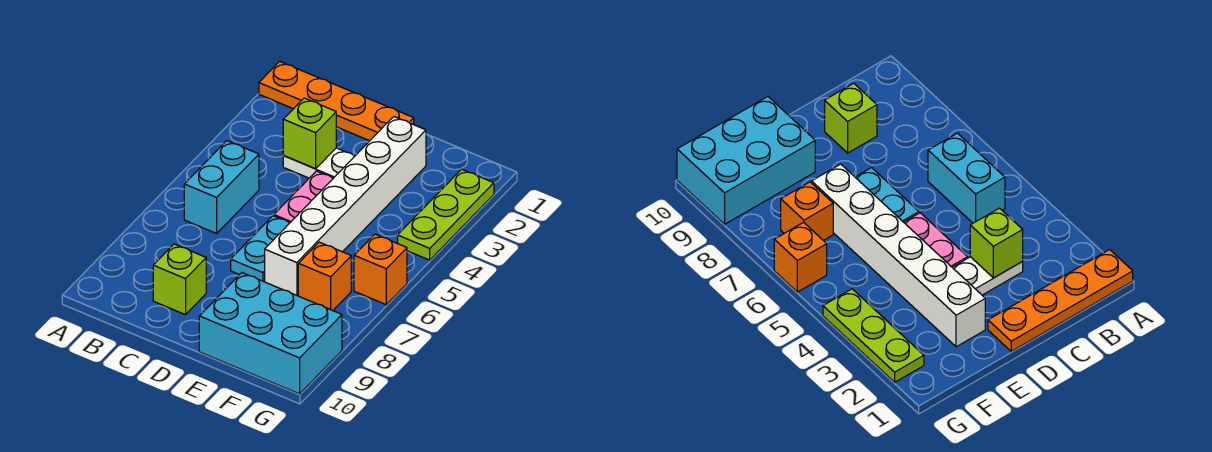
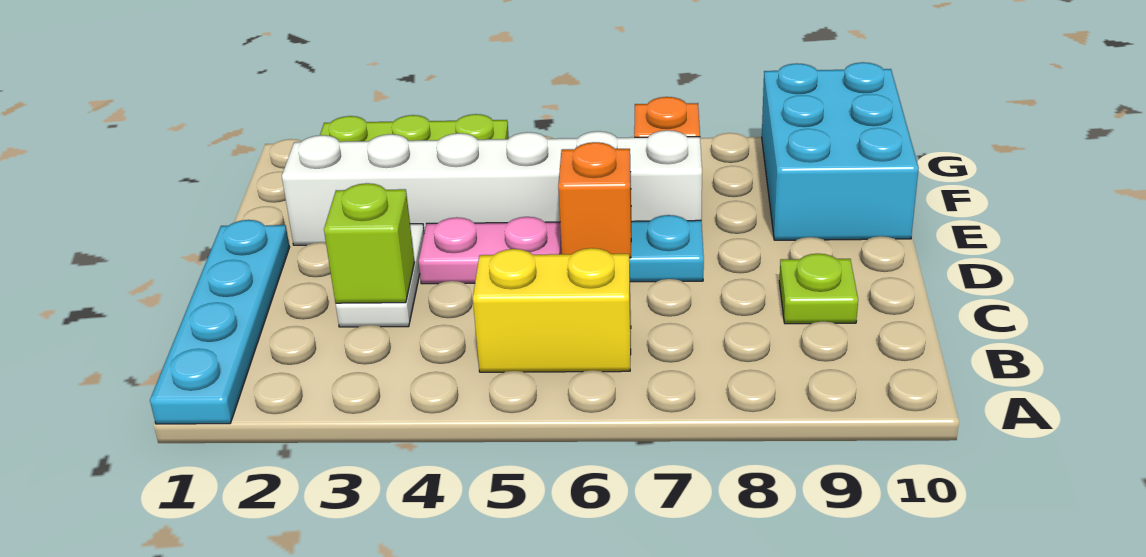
orange plate A1:D1 level 1 -> cyan plate A1:D1 level 1
cyan brick B5:B6 level 1 -> yellow brick B5:B6 level 1
lime brick C9 level 1 -> lime plate C9 level 1
orange brick G6 level 1 -> orange brick D6 level 2

